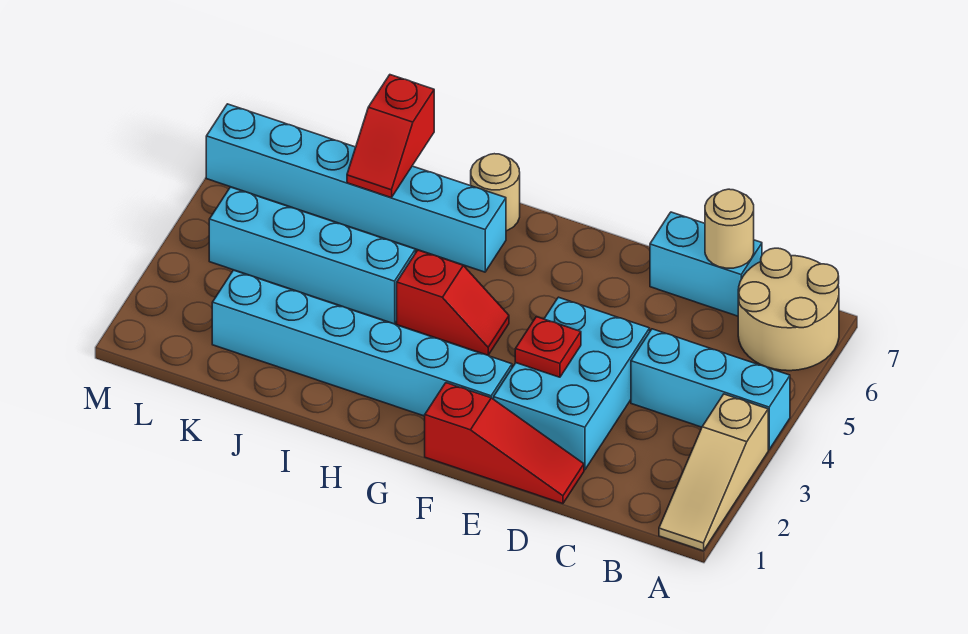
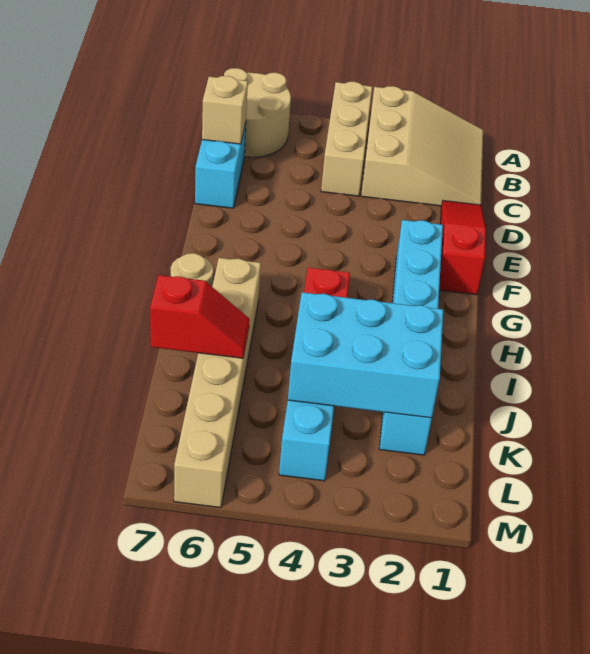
tan slope A1:A3 level 1 top 3 -> tan slope A1:C3 level 1 top 3
cyan brick A4:C4 level 1 -> tan brick A4:C4 level 1
tan round brick C7 level 2 -> tan brick C7 level 2
cyan brick D2:E4 level 1 -> cyan brick J2:K4 level 2
red plate E3 level 2 -> none
cyan brick H6:M6 level 1 -> tan brick H6:M6 level 1

